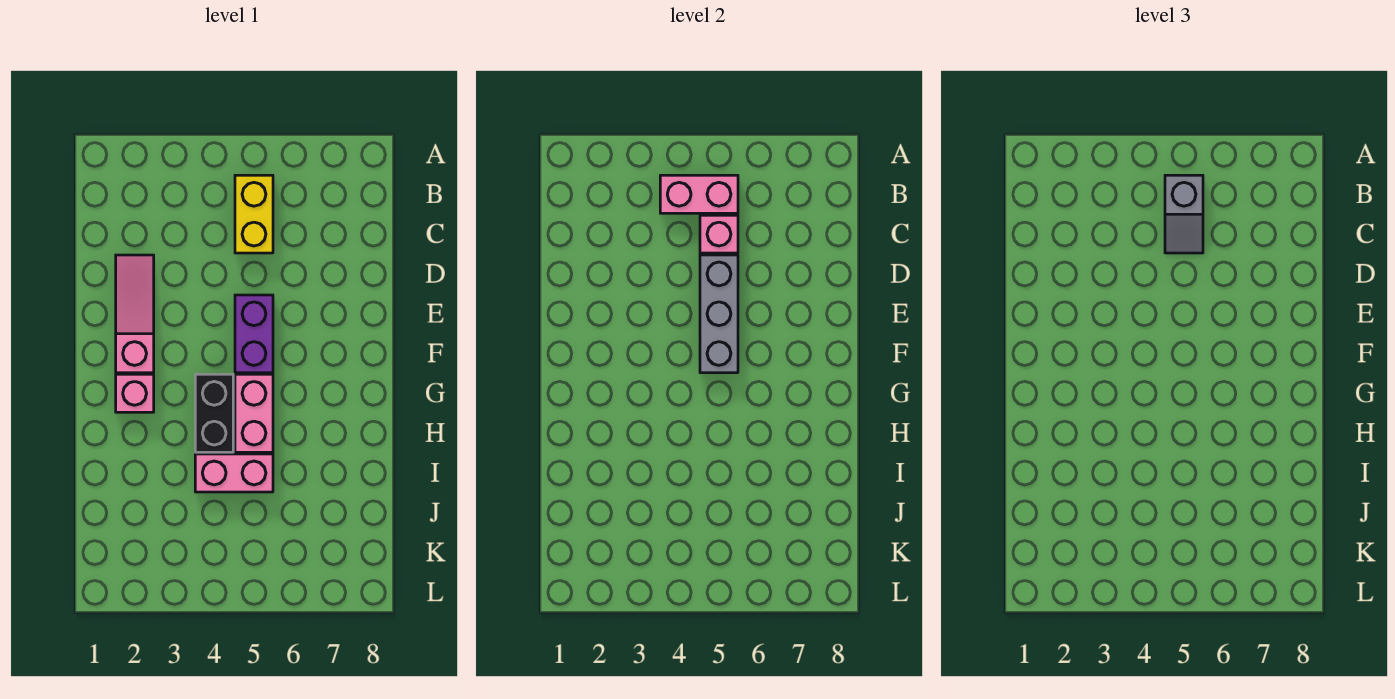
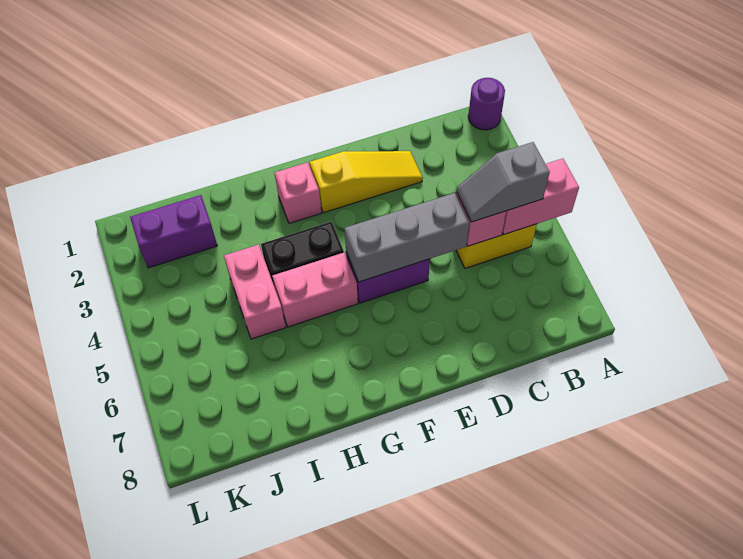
none -> purple round brick A1 level 1
pink brick B4:B5 level 2 -> pink brick A5:B5 level 2
pink slope D2:F2 level 1 top F -> yellow slope D2:F2 level 1 top F
none -> purple brick J2:K2 level 1

